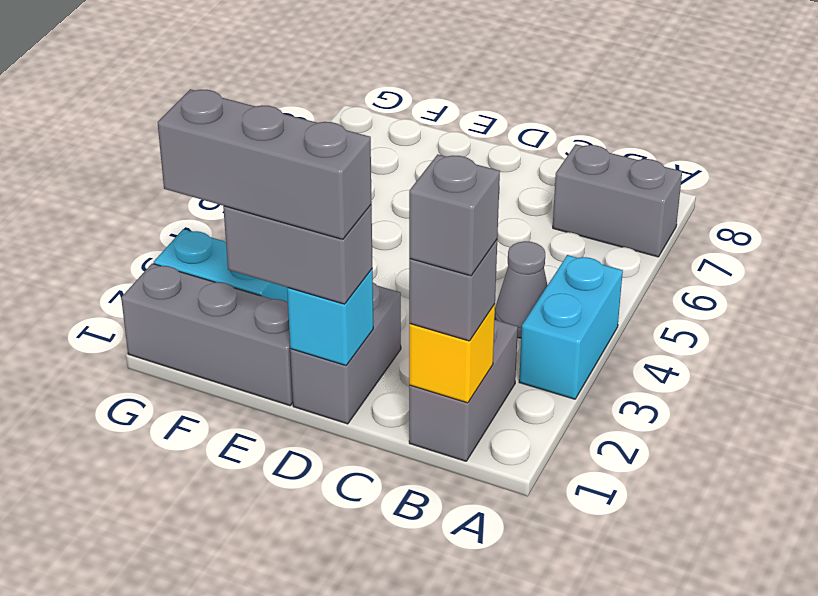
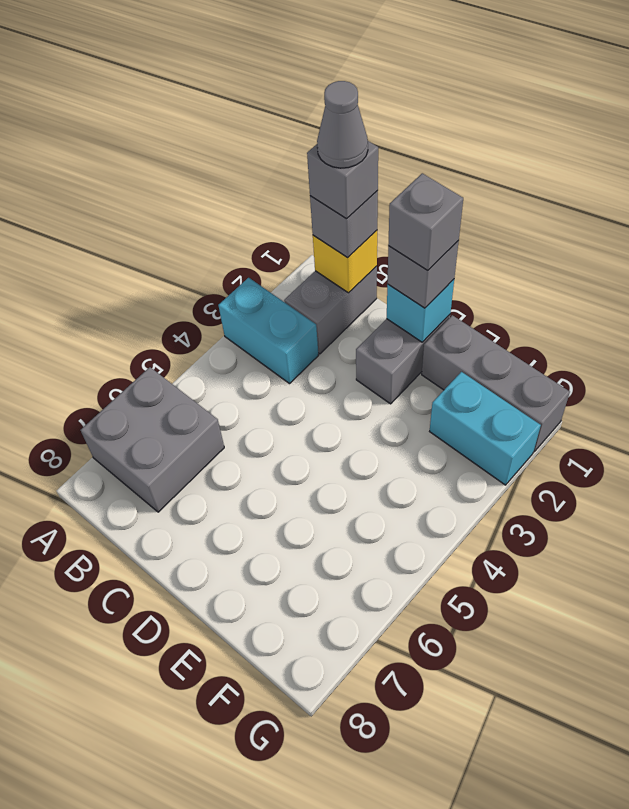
cyan brick A3:A4 level 1 -> cyan brick A3:B3 level 1
grey brick A7:B7 level 1 -> grey brick A6:B7 level 1
grey cone B4 level 1 -> grey cone B1 level 5
grey brick D1:E1 level 3 -> grey brick D1 level 3
grey brick D1:F1 level 4 -> grey brick D1 level 4

